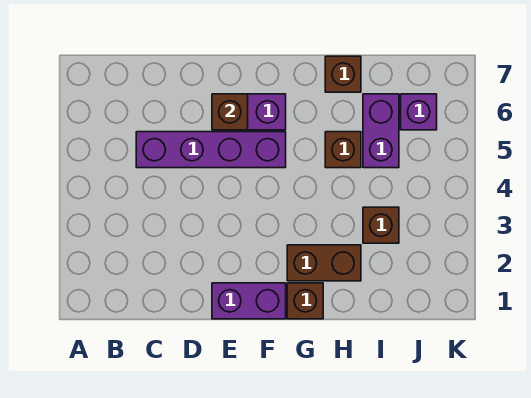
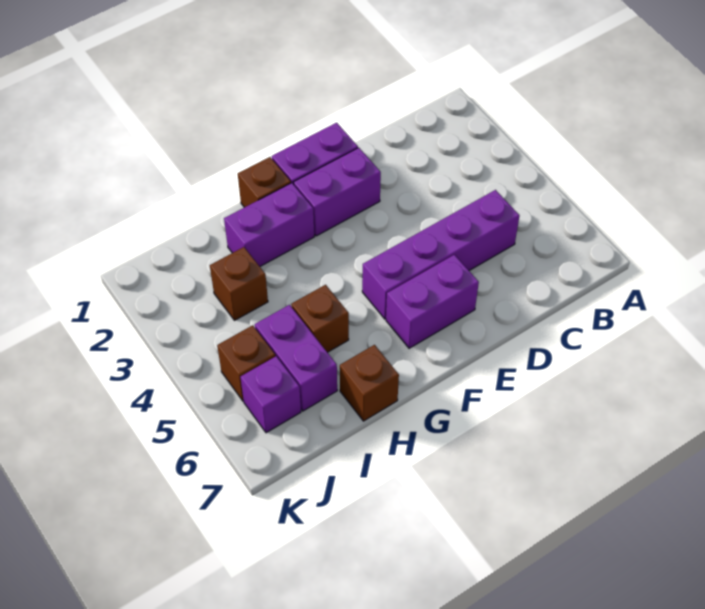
none -> purple brick E2:F2 level 1
brown brick E6 level 2 -> brown brick J5 level 1
brown brick G2:H2 level 1 -> purple brick G2:H2 level 1

